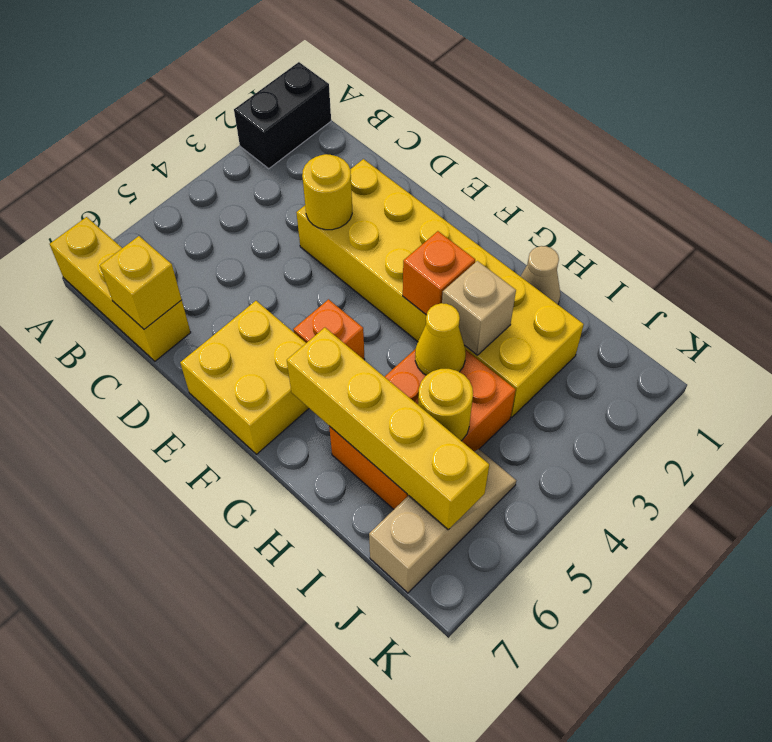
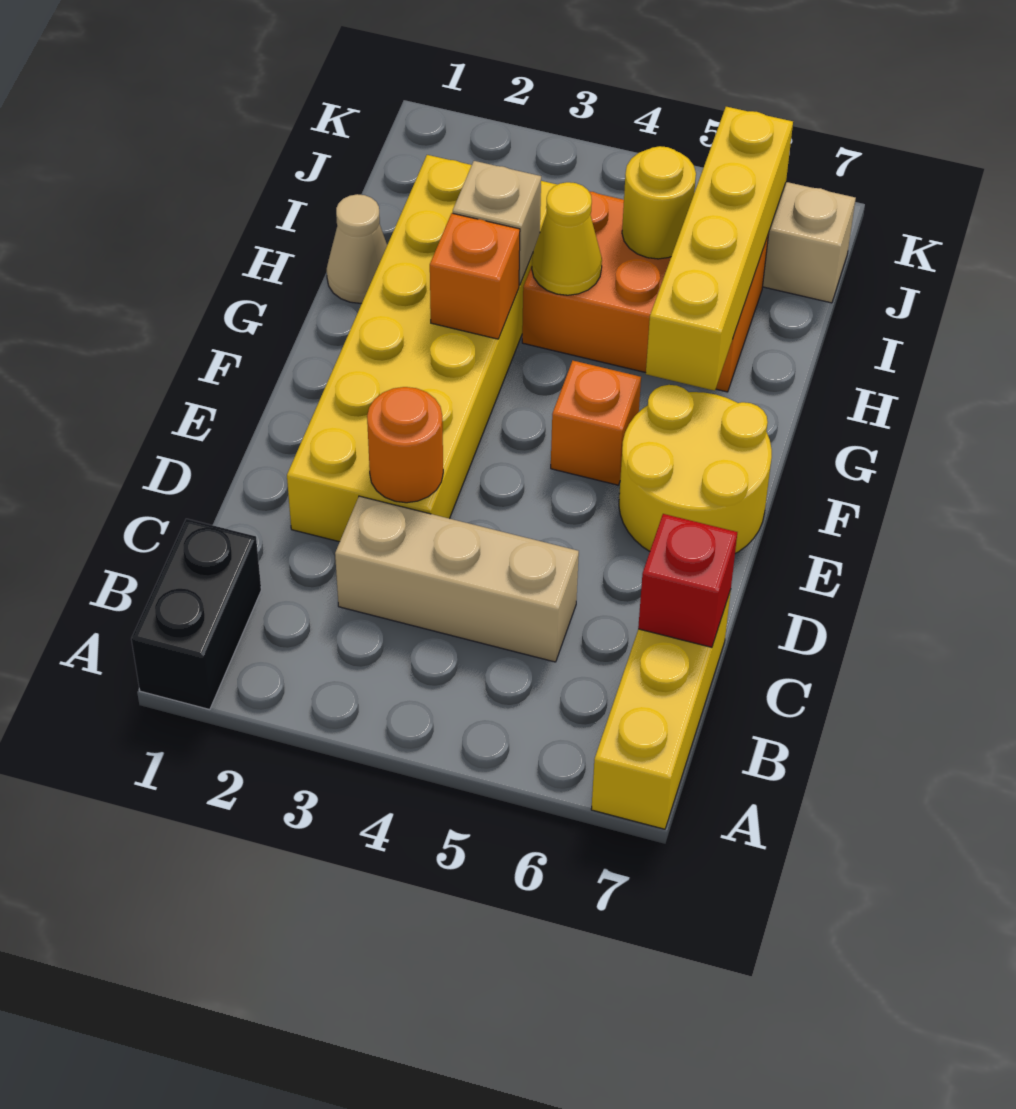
black brick A1:A2 level 1 -> black brick A1:B1 level 1
none -> tan brick C3:C5 level 1
yellow brick C7 level 2 -> red brick C7 level 2
yellow round brick D3 level 2 -> orange round brick D3 level 2
yellow brick E6:F7 level 1 -> yellow round brick E6:F7 level 1

